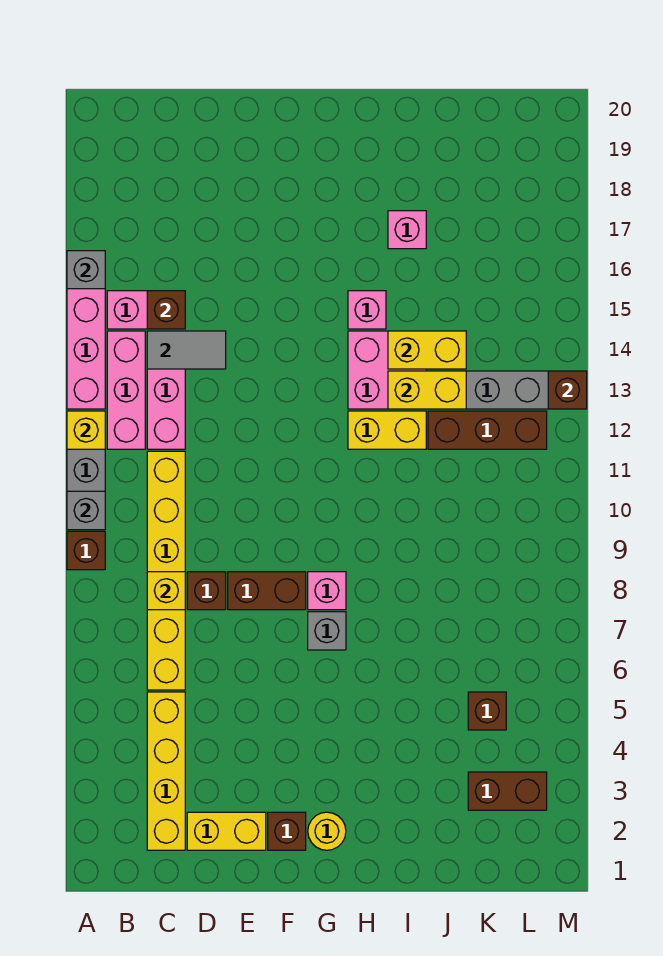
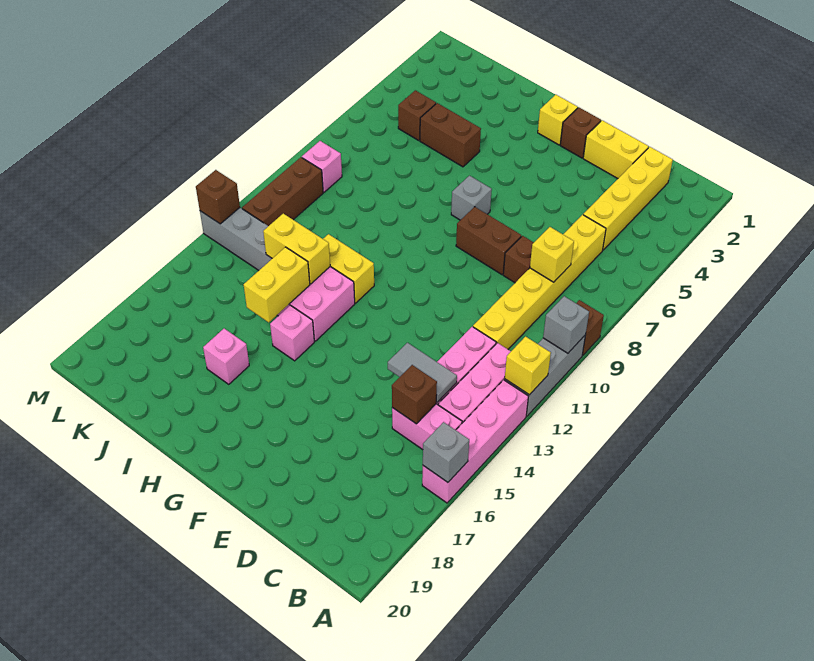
yellow round brick G2 level 1 -> yellow brick G2 level 1
pink brick G8 level 1 -> pink brick L9 level 1
yellow brick I14:J14 level 2 -> yellow brick I14:I15 level 2
brown brick J12:L12 level 1 -> brown brick L10:L12 level 1
brown brick K3:L3 level 1 -> brown brick I5:J5 level 1

